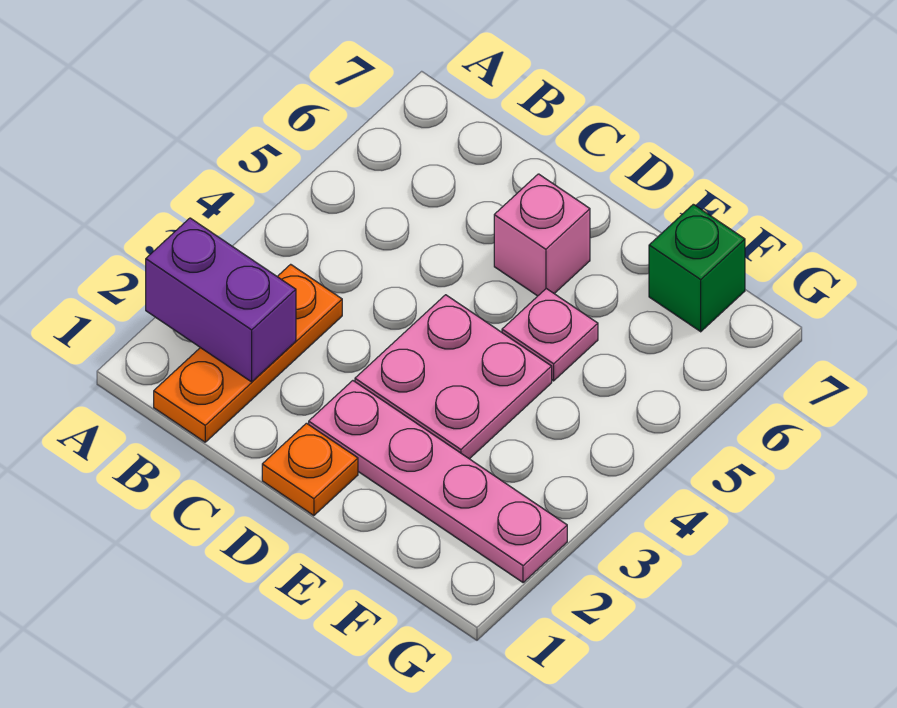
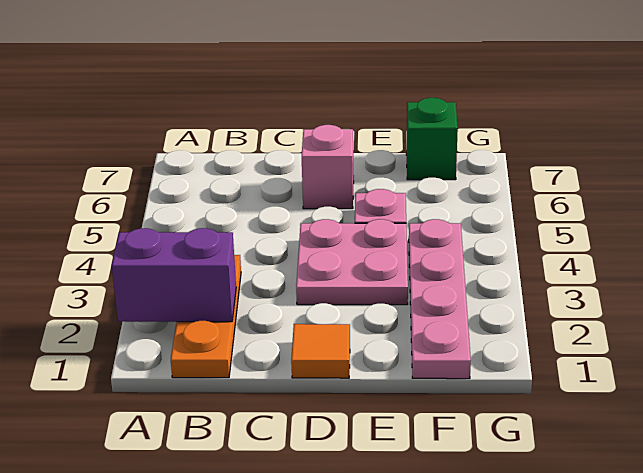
orange plate D1 level 1 -> orange tile D1 level 1
pink plate D2:G2 level 1 -> pink plate F1:F4 level 1

